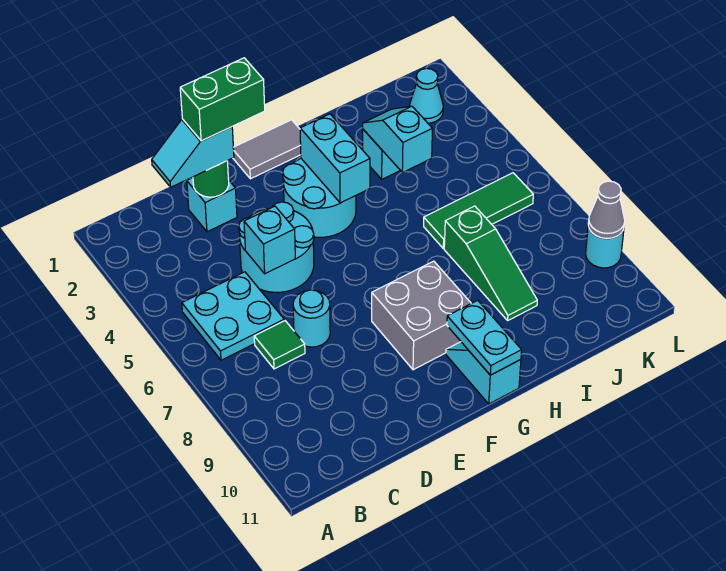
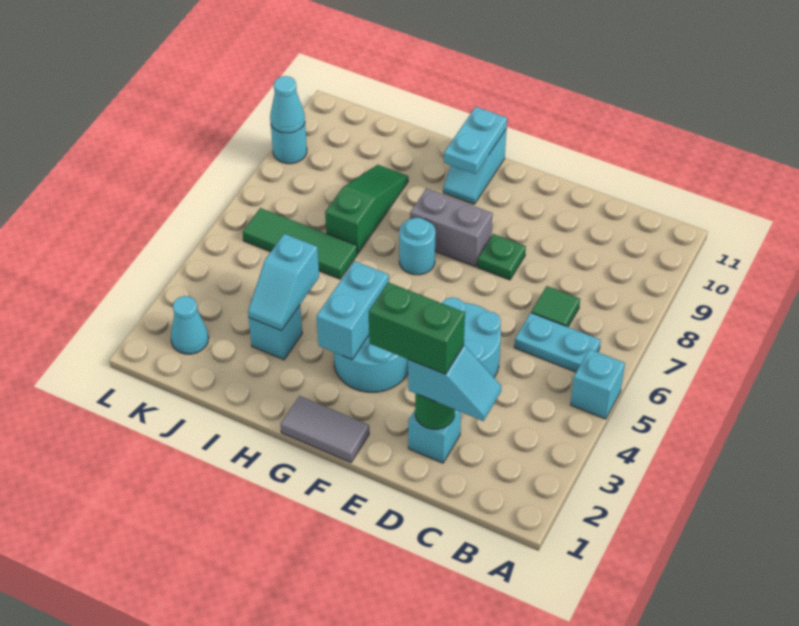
cyan plate B5:C6 level 1 -> cyan plate B6:C6 level 1
cyan brick D5 level 2 -> cyan brick A5 level 1
cyan round brick D7 level 1 -> cyan round brick G7 level 1
none -> green plate E8 level 1
grey brick F8:G9 level 1 -> grey brick F8:G8 level 1
grey cone L9 level 2 -> cyan cone L9 level 2

